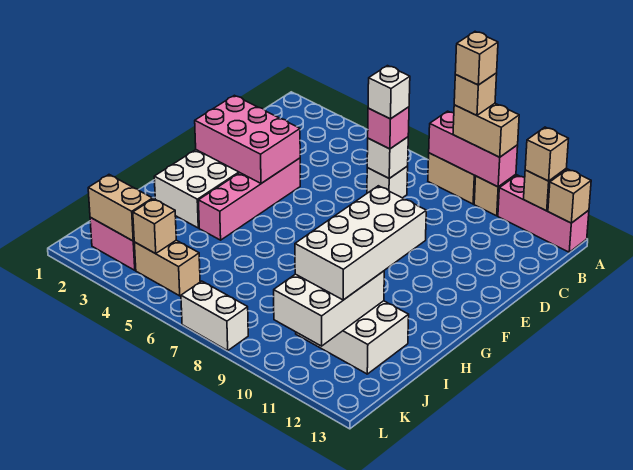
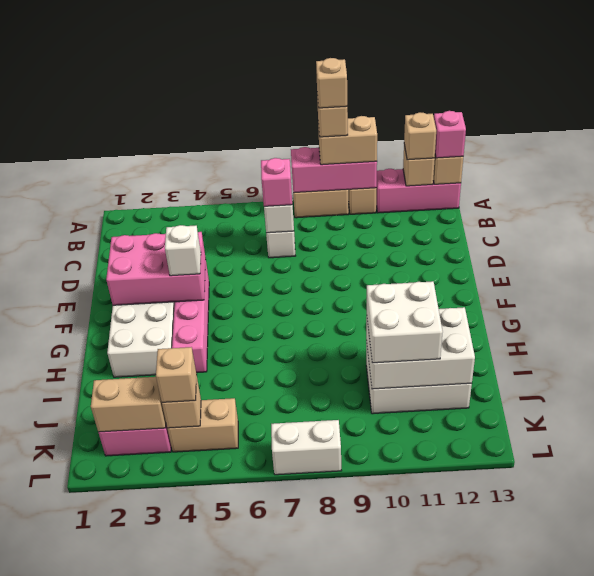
none -> pink brick A13 level 3
white brick C7 level 4 -> white brick F4 level 3
white brick G10:J11 level 3 -> white brick I10:J11 level 3
white brick I10:K11 level 2 -> white brick I10:J12 level 2
none -> tan brick K4 level 3

